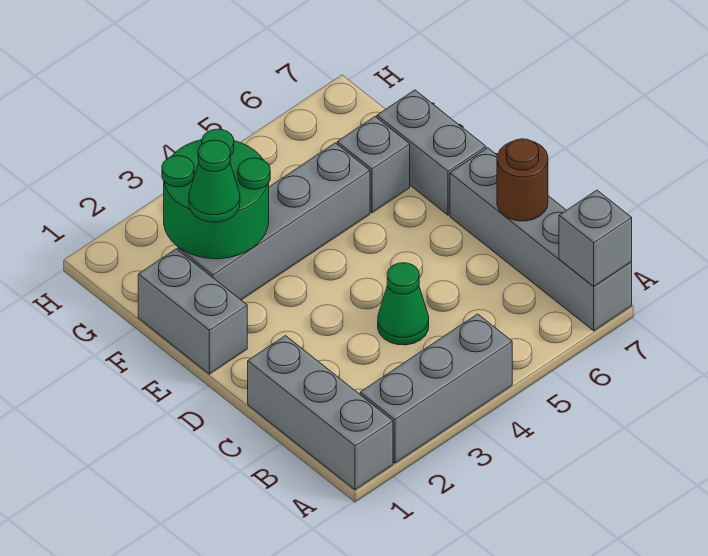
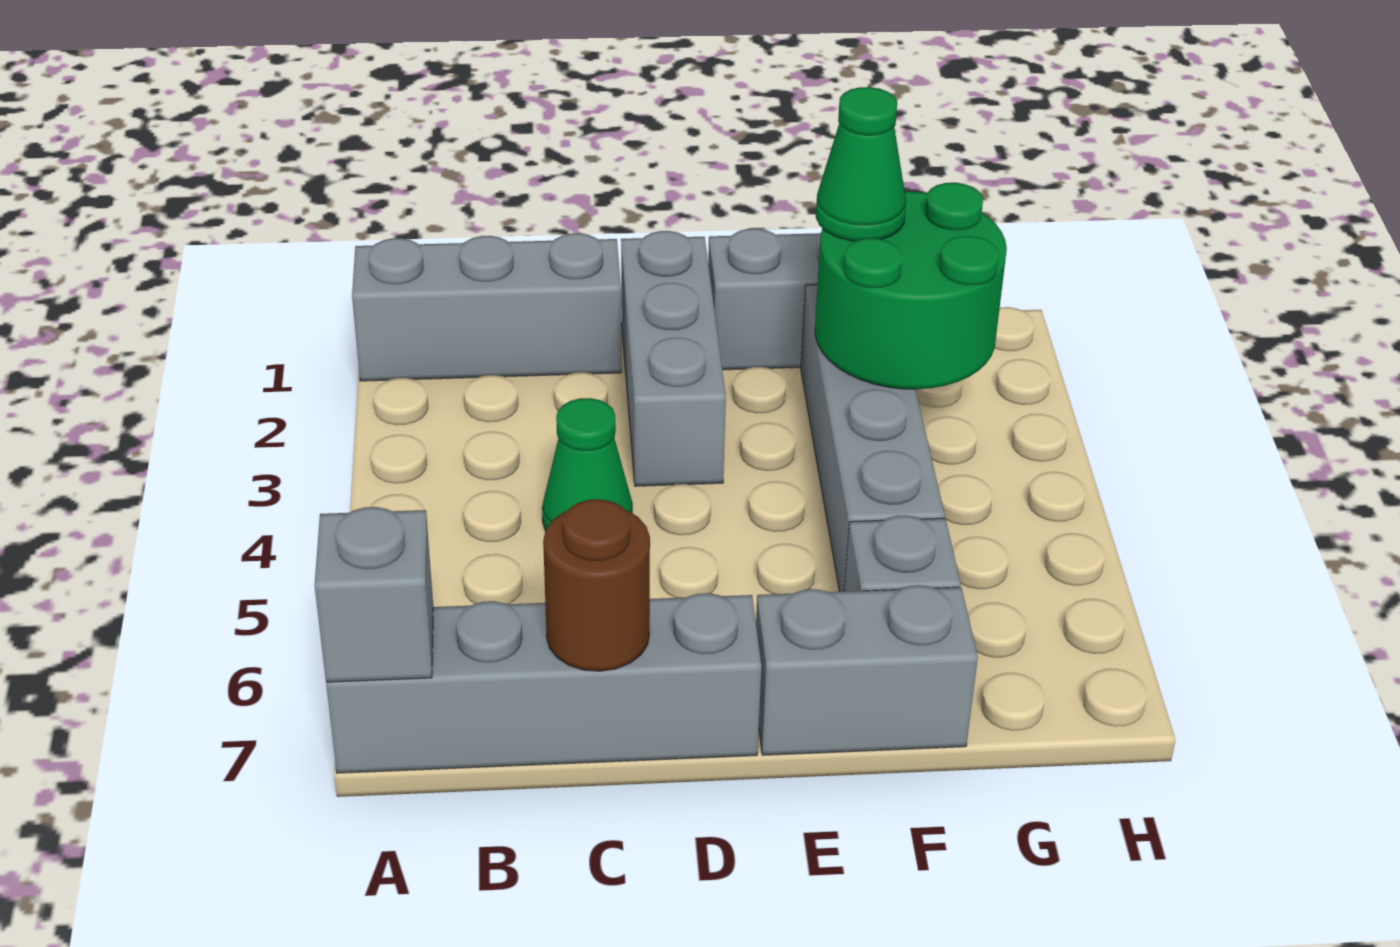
grey brick A2:A4 level 1 -> grey brick D1:D3 level 1

